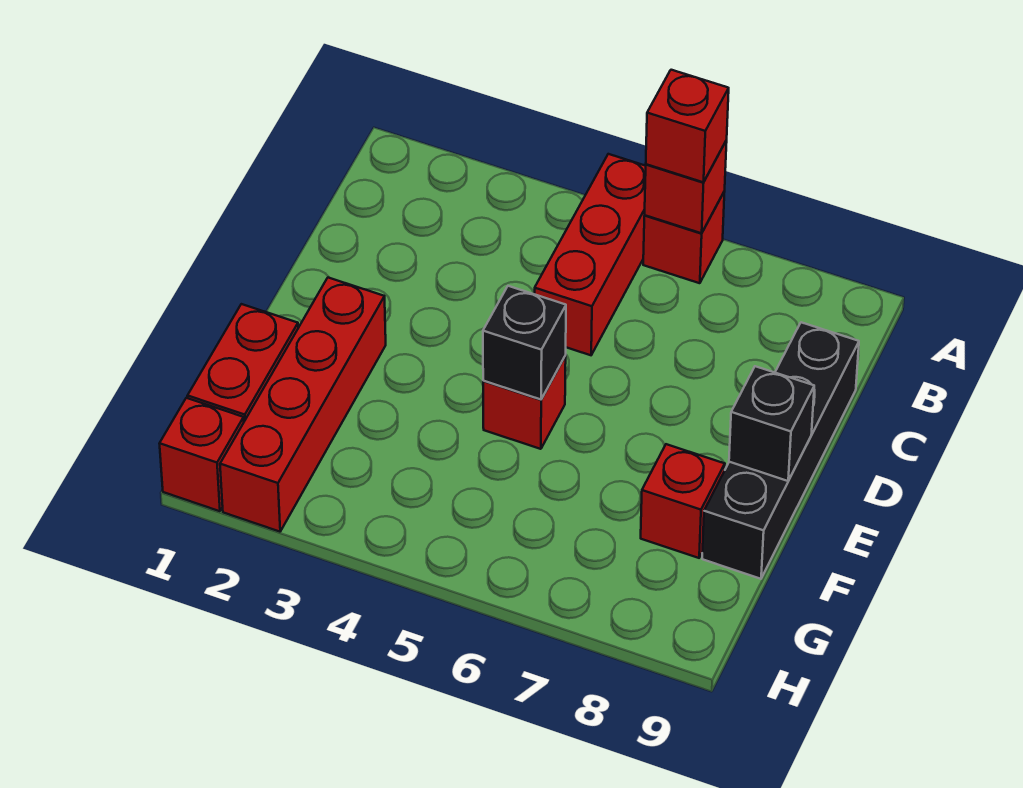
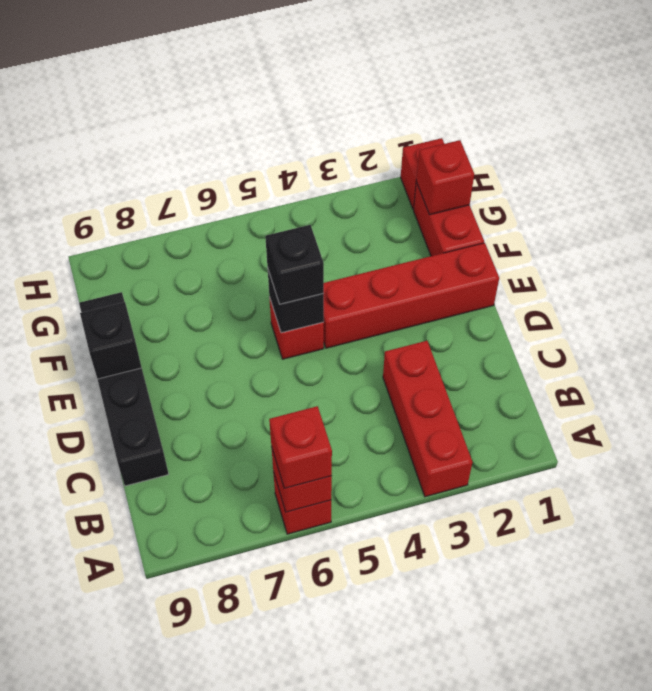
red brick A5:C5 level 1 -> red brick A3:C3 level 1
red brick E2:H2 level 1 -> red brick E1:E4 level 1
none -> black brick E5 level 3
red brick F8 level 1 -> red brick G1 level 2

